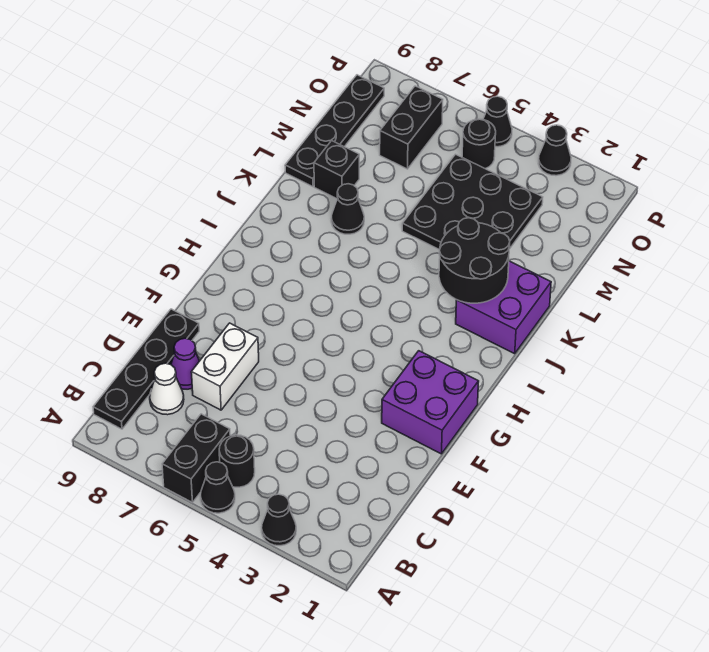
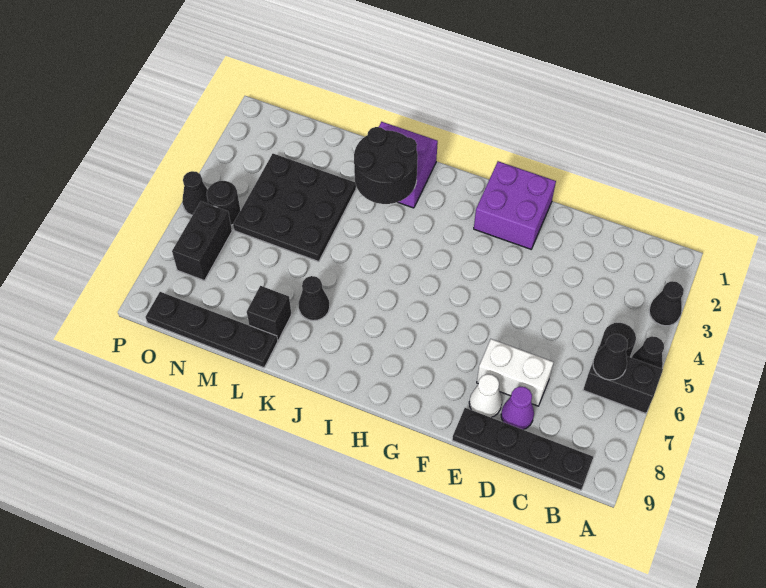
white cone C8 level 1 -> white cone E8 level 1
black brick N7:O7 level 1 -> black brick O6:O7 level 1
black cone P3 level 1 -> black cone B6 level 2

